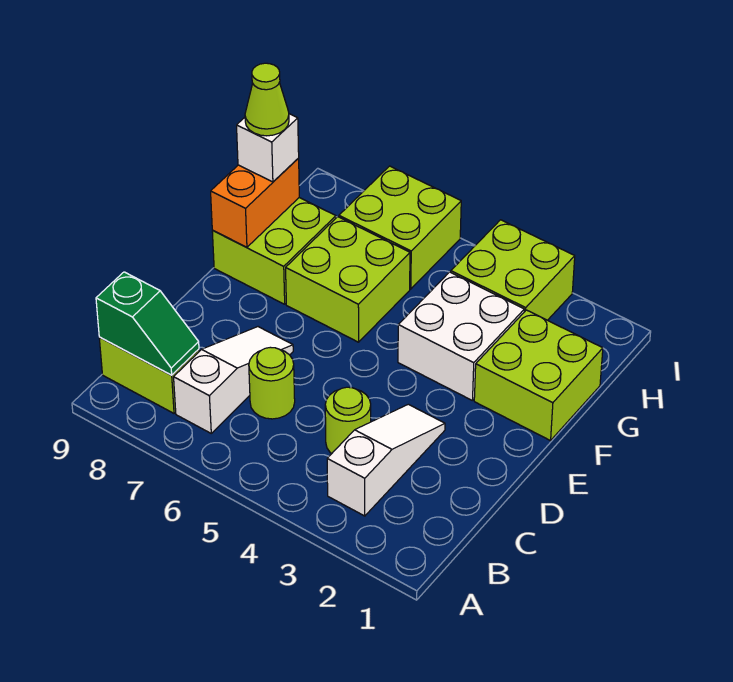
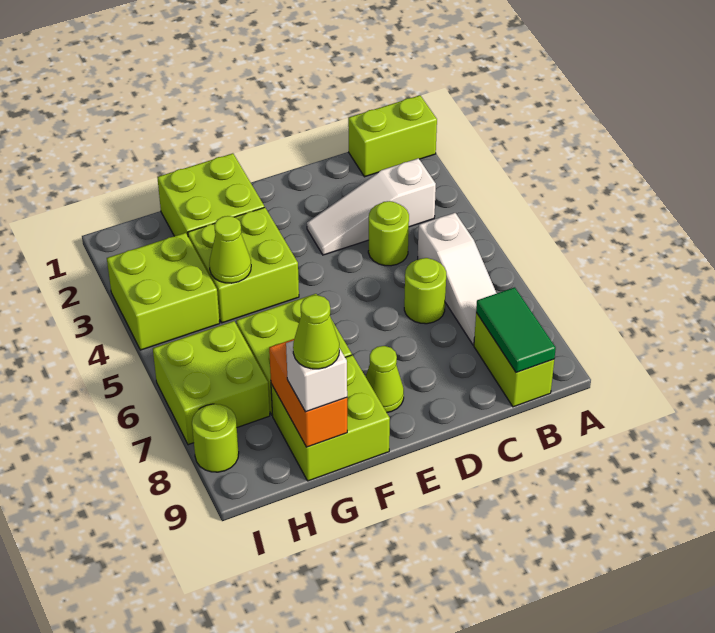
none -> lime brick A1:B1 level 1
white slope B7:D7 level 1 top B -> white slope B5:B7 level 1 top 5
green slope B8:B9 level 2 top 9 -> green tile B8:B9 level 2
none -> lime cone E8 level 1
white brick F3:G4 level 1 -> lime brick F3:G4 level 1
orange brick F9:G9 level 2 -> orange brick G8:G9 level 2
none -> lime cone G4 level 2
none -> lime round brick I8 level 1

